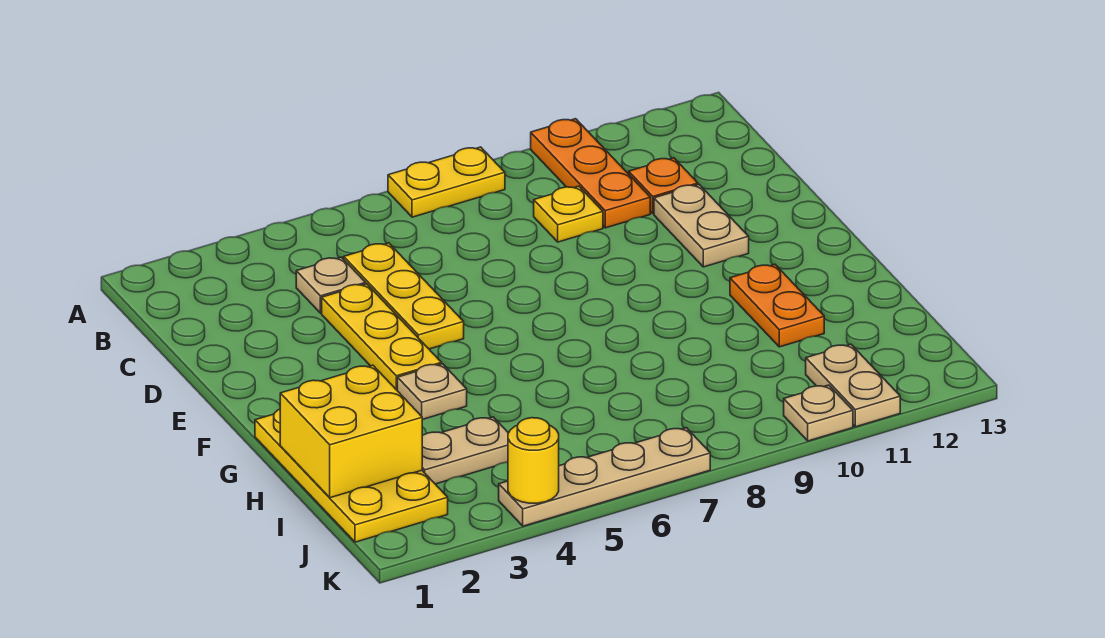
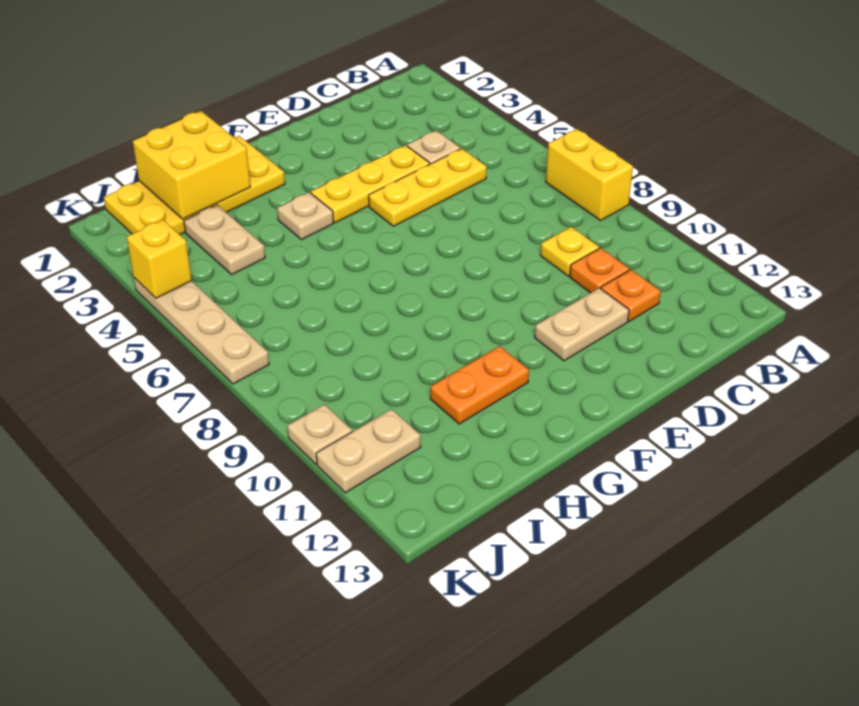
yellow plate A7:A8 level 1 -> yellow brick A7:A8 level 1
orange plate A10:C10 level 1 -> orange plate C10 level 1
yellow round brick K4 level 2 -> yellow brick K4 level 2

